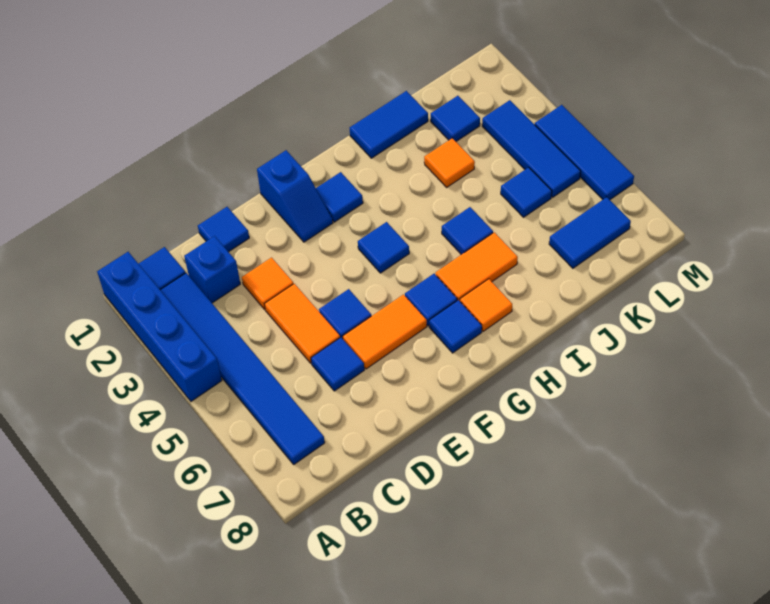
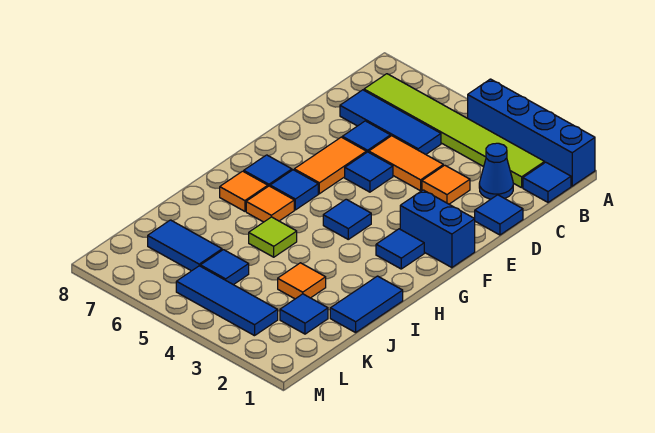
blue tile B2:B7 level 1 -> lime tile B2:B7 level 1
blue brick C2 level 1 -> blue cone C2 level 1
blue slope F1:F2 level 1 top 1 -> blue brick F1:F2 level 1
orange tile H6:I6 level 1 -> orange tile H6 level 1
blue tile I5 level 1 -> lime tile I5 level 1
blue tile K7:L7 level 1 -> blue tile K6:K7 level 1
blue tile M4:M6 level 1 -> blue tile C5:C7 level 1

